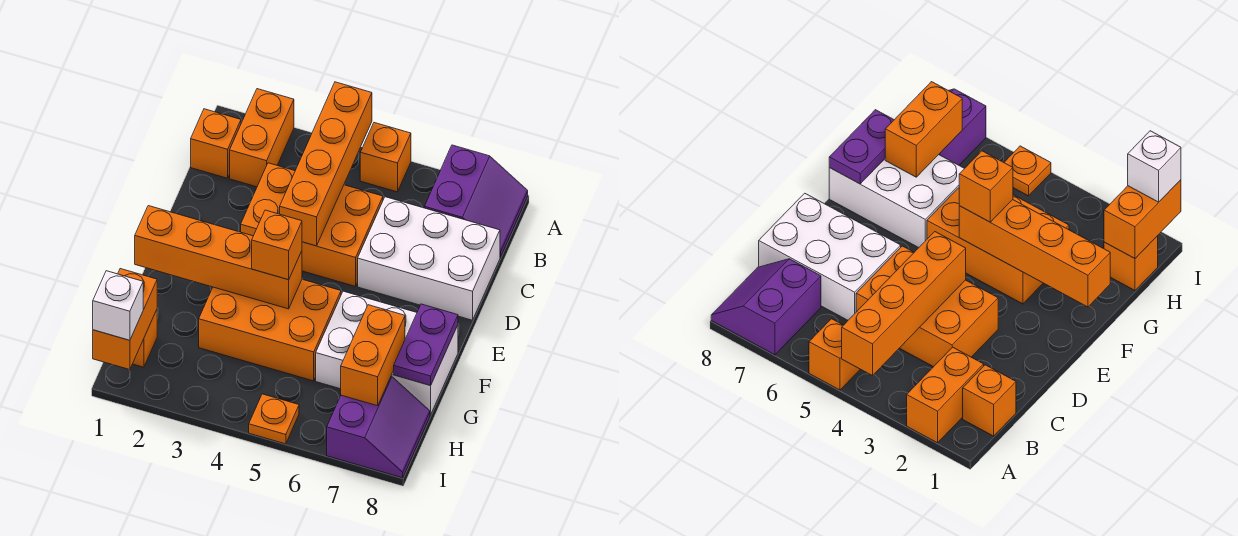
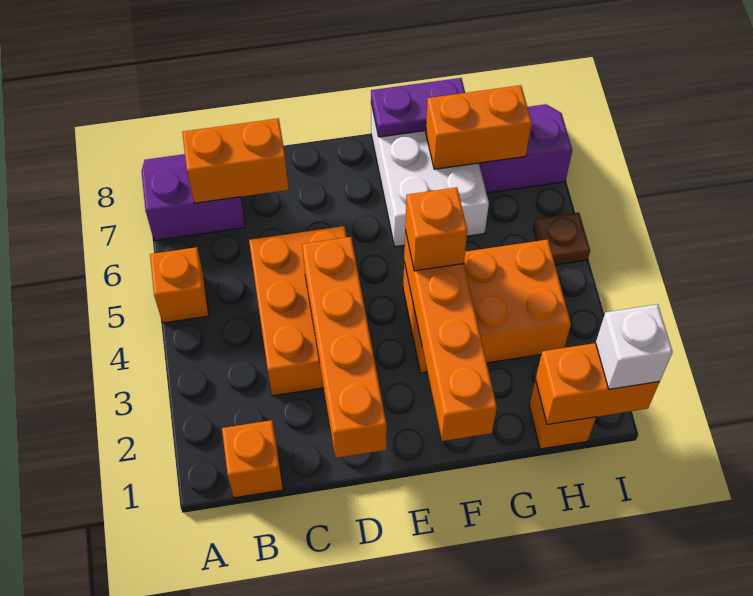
orange brick A2:B2 level 1 -> orange brick B7:C7 level 2
orange brick A4:D4 level 2 -> orange brick D1:D4 level 2
white brick C6:D8 level 1 -> none
orange brick F3:G5 level 1 -> orange brick F3:H4 level 1
orange plate I5 level 1 -> brown plate I5 level 1

